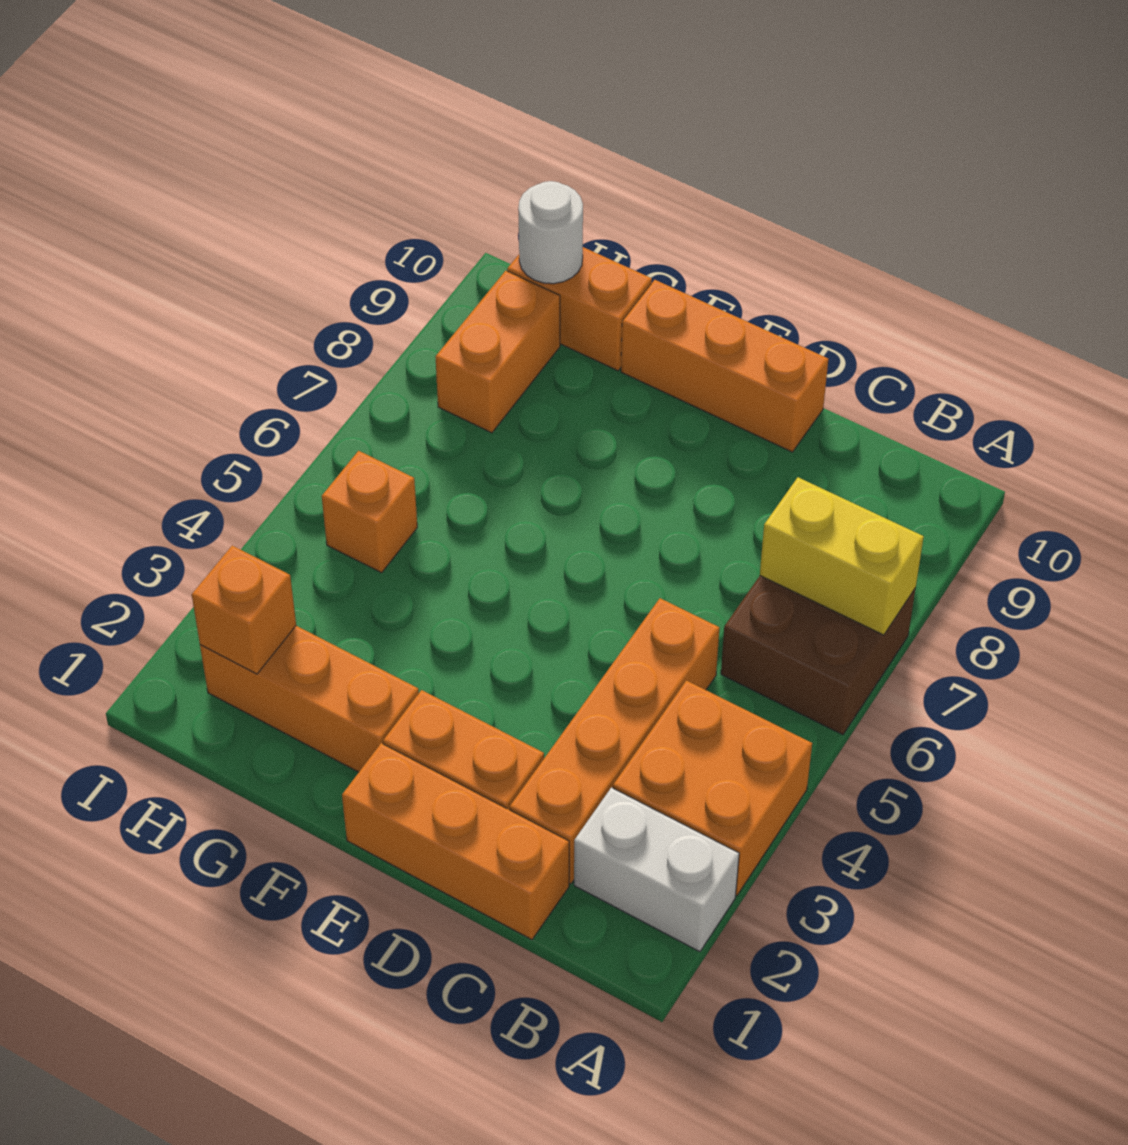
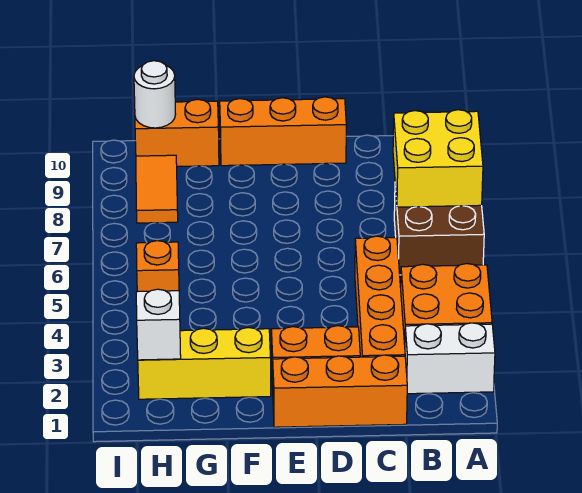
yellow brick A7:B7 level 2 -> yellow brick A7:B8 level 2
orange brick F2:H2 level 1 -> yellow brick F2:H2 level 1
orange brick H2 level 2 -> white brick H2 level 2
orange brick H8:H9 level 1 -> orange tile H8:H9 level 1

